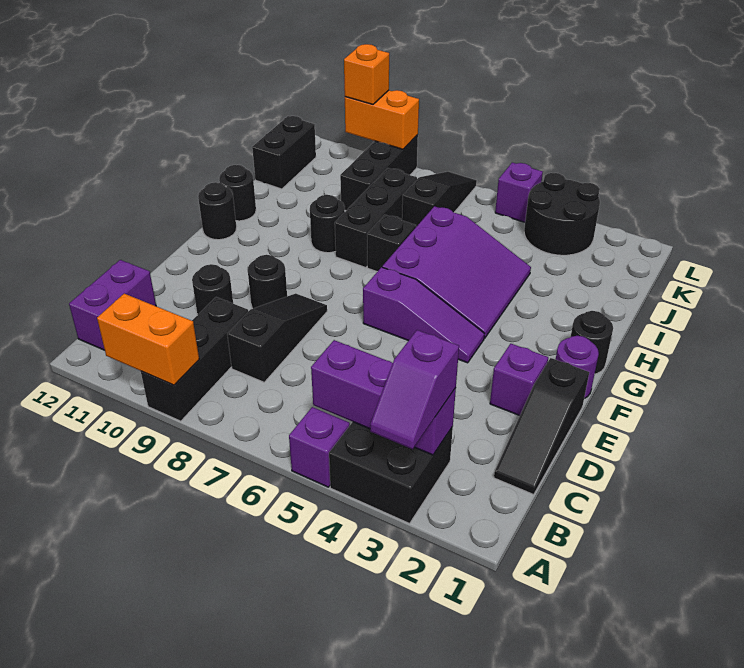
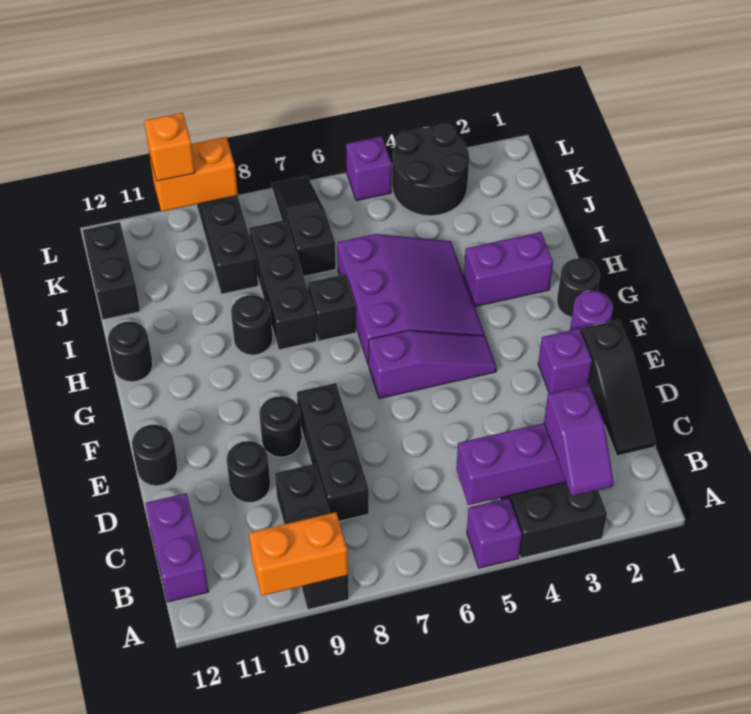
black slope C8:E8 level 1 top C -> black brick C8:E8 level 1
black round brick G12 level 1 -> black round brick E12 level 1
none -> purple brick H2:H3 level 1

